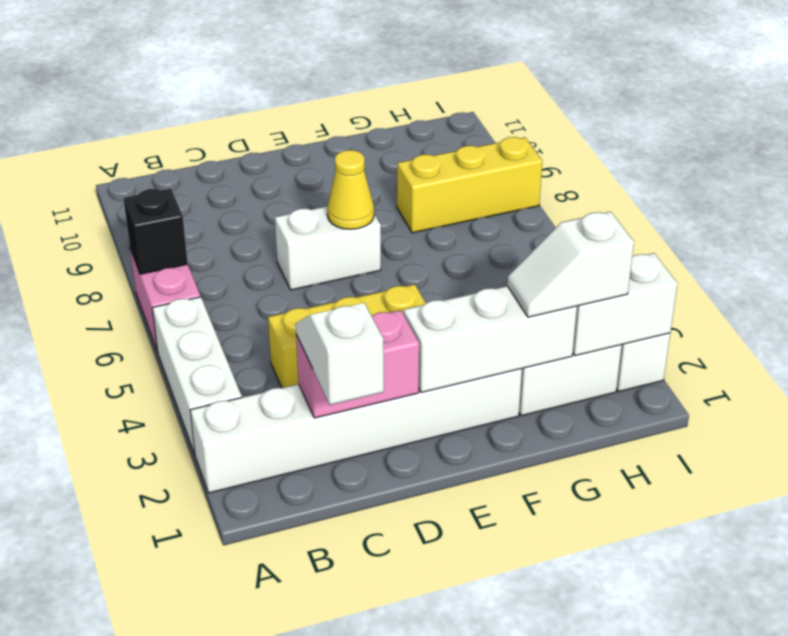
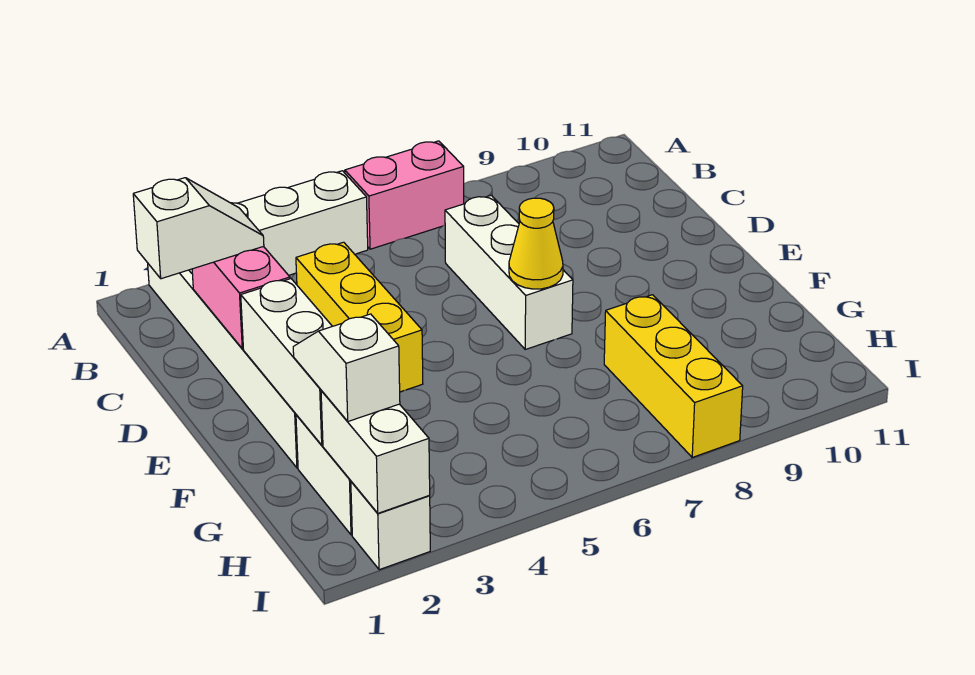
black brick A7 level 2 -> none
white brick D7:E7 level 1 -> white brick C7:E7 level 1

